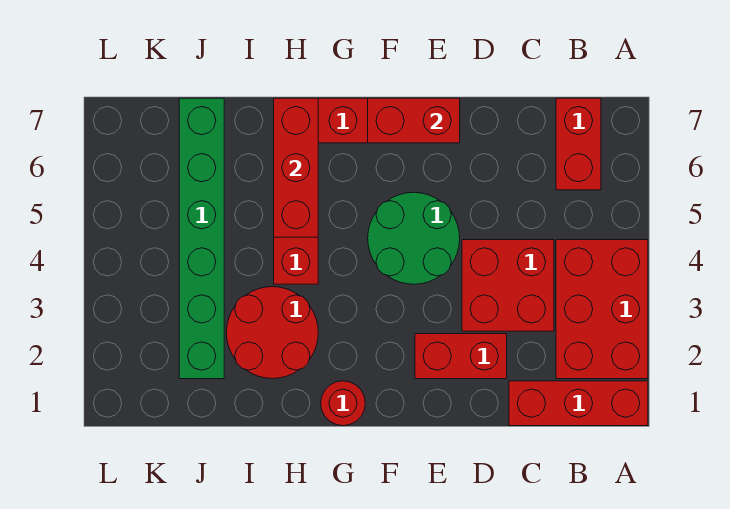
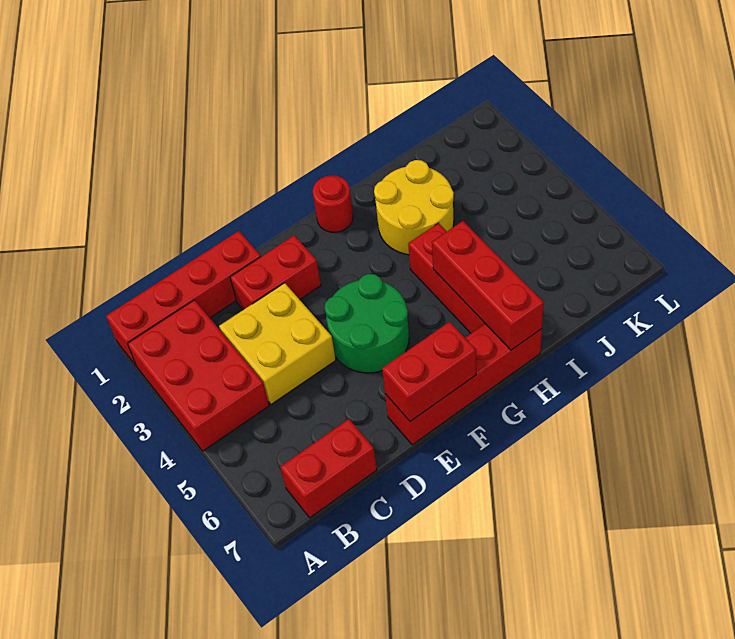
red brick A1:C1 level 1 -> red brick A1:D1 level 1
red brick B6:B7 level 1 -> red brick B7:C7 level 1
red brick C3:D4 level 1 -> yellow brick C3:D4 level 1
red round brick H2:I3 level 1 -> yellow round brick H2:I3 level 1
green brick J2:J7 level 1 -> none

